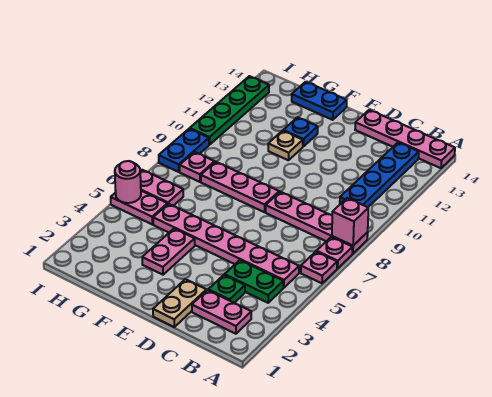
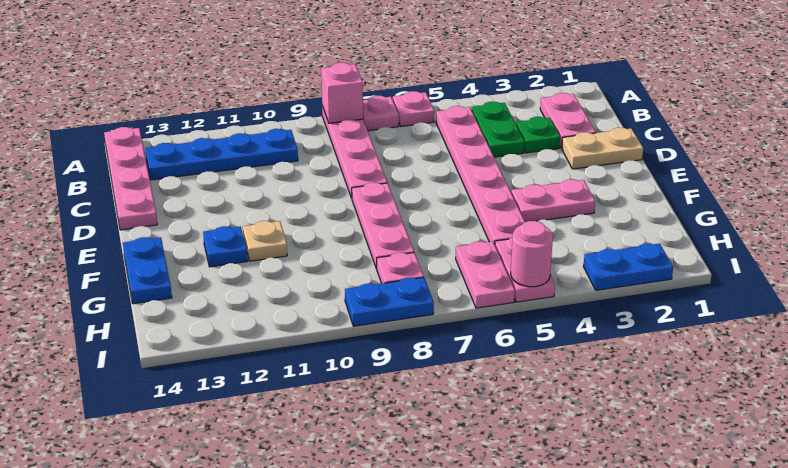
none -> blue plate I2:I3 level 1
green plate I10:I13 level 1 -> none

